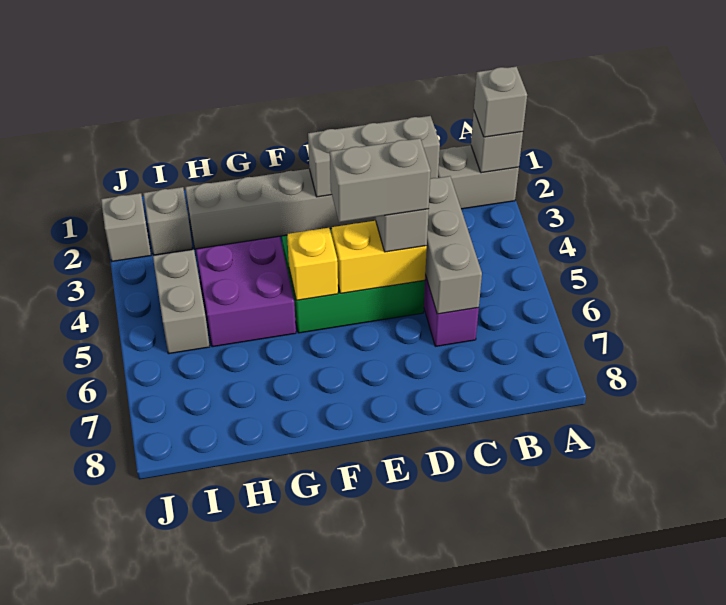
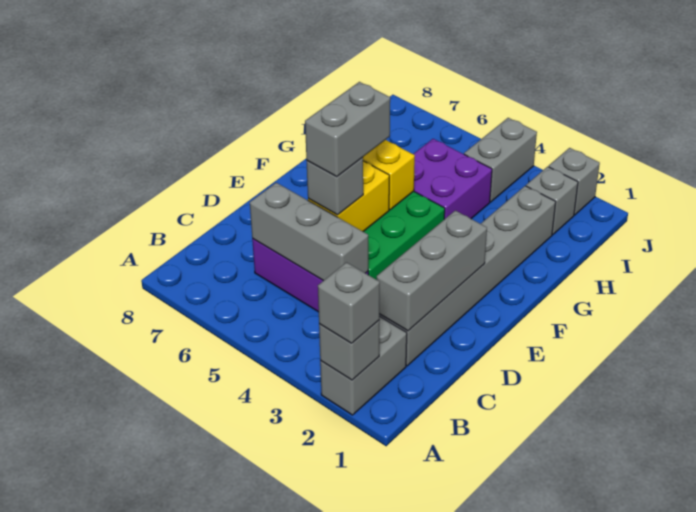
grey brick I4:I5 level 1 -> grey brick I4:J4 level 1

